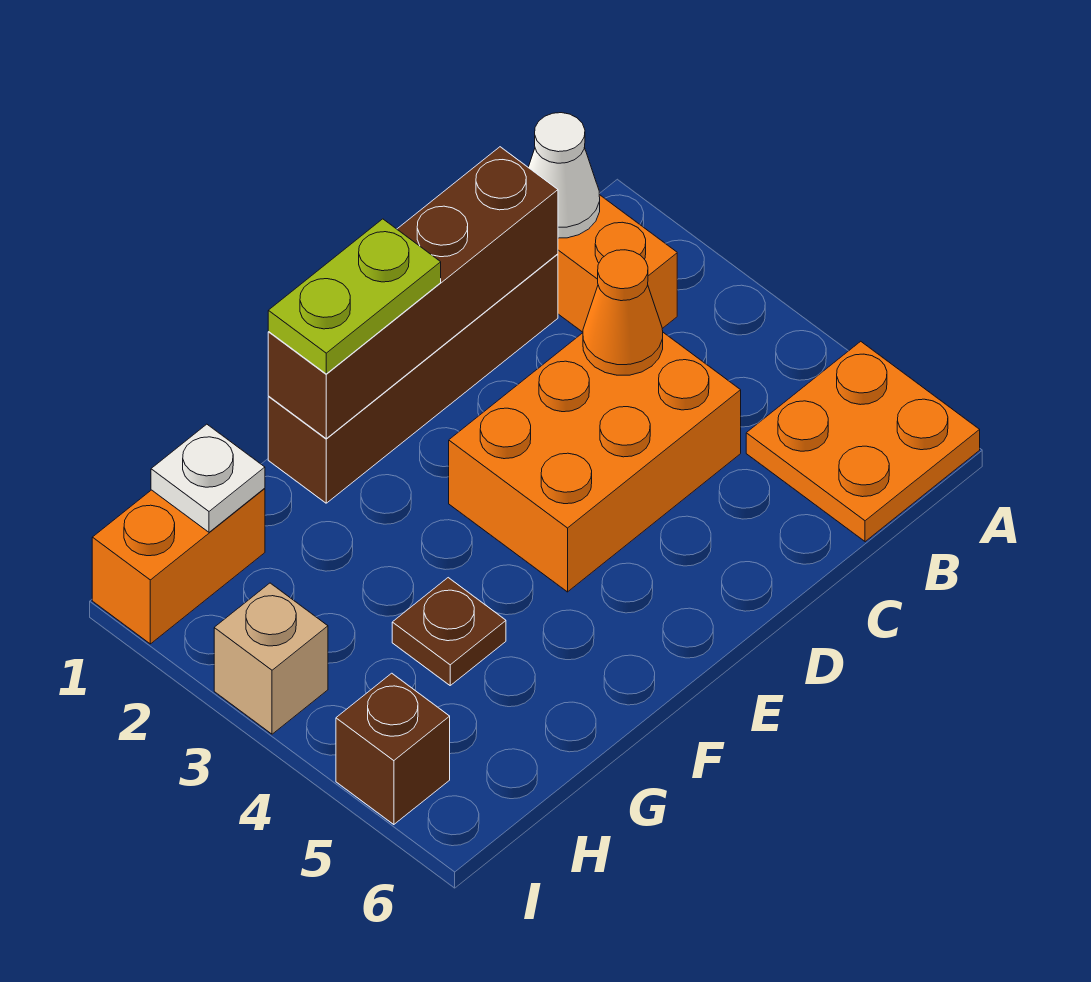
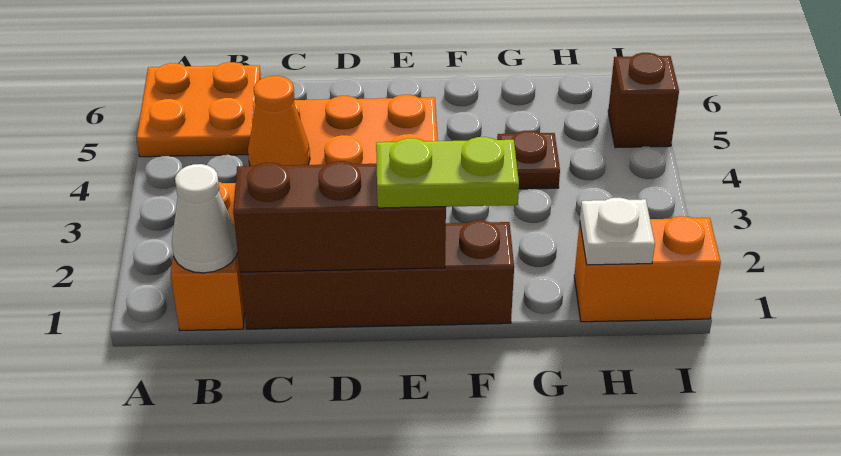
brown brick C1:F1 level 2 -> brown brick C1:E1 level 2
tan brick I3 level 1 -> none

